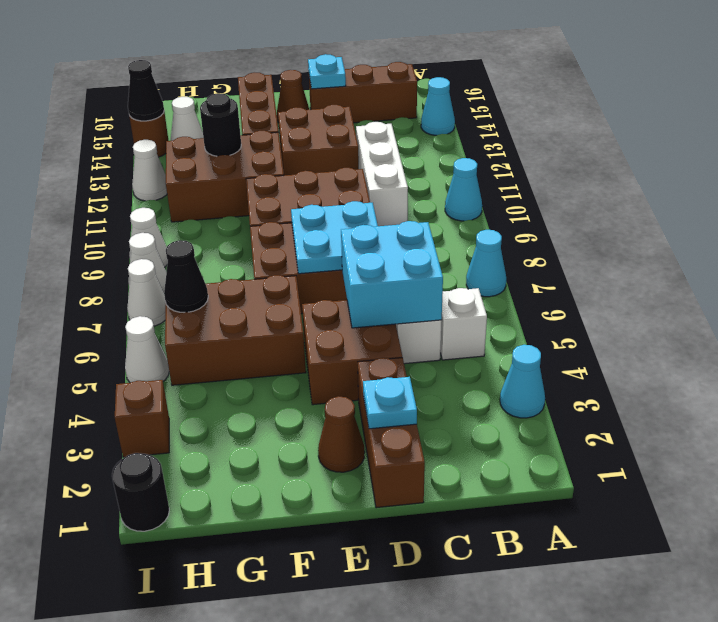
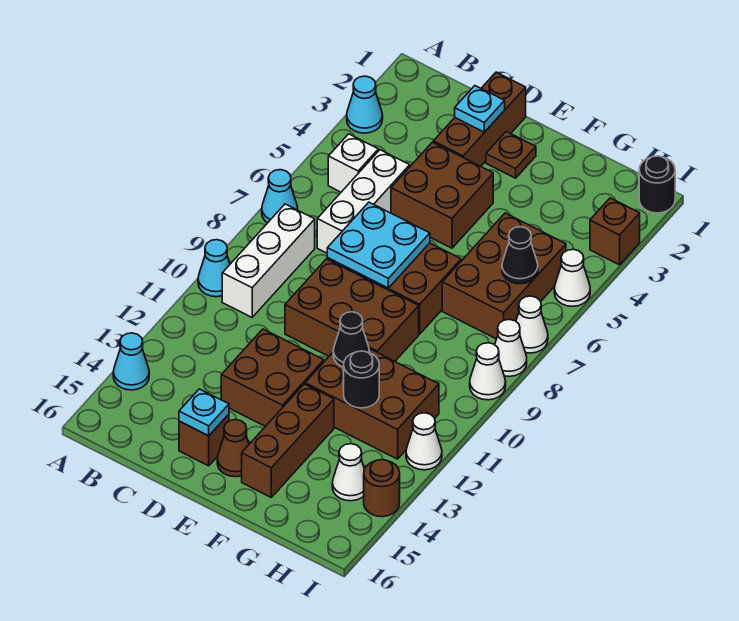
brown brick B15:D15 level 1 -> brown brick D15 level 1
cyan brick C5:D6 level 2 -> none
white brick C10:C12 level 1 -> white brick B8:B10 level 1
brown cone E2 level 1 -> brown plate E2 level 1
brown brick F5:H6 level 1 -> brown brick G5:H7 level 1
black cone I14 level 2 -> black cone F11 level 2

